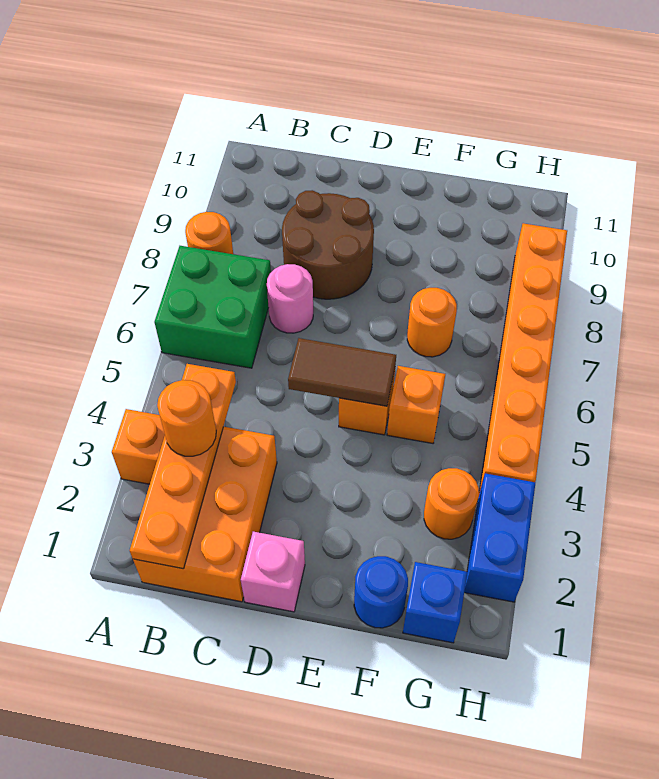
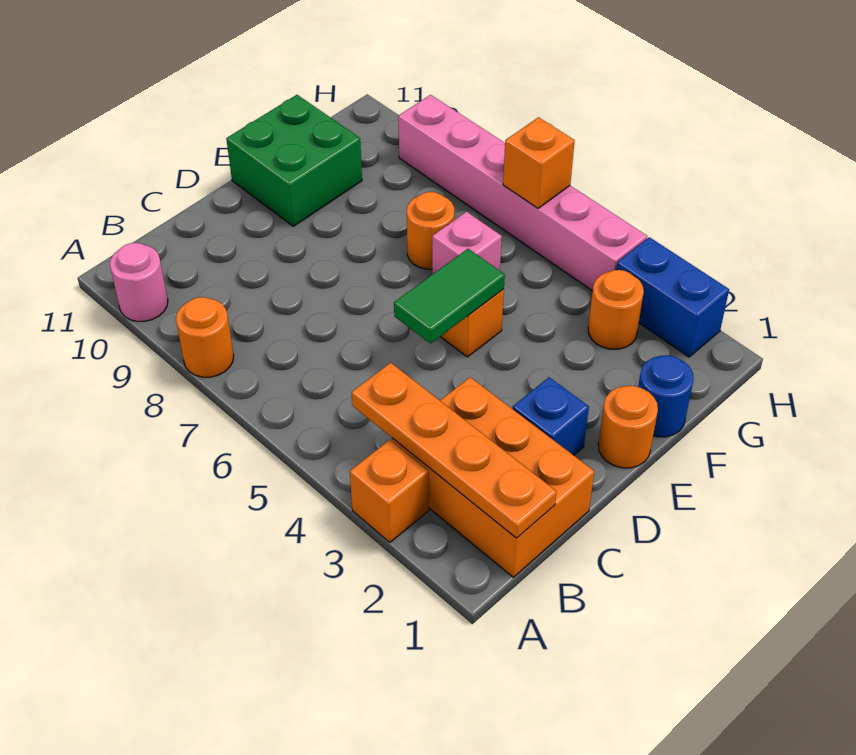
green brick A6:B7 level 1 -> green brick E10:F11 level 1
orange round brick B3 level 3 -> orange round brick E1 level 1
pink round brick C7 level 1 -> pink round brick A10 level 1
brown round brick C8:D9 level 1 -> none
pink brick D1 level 1 -> pink brick F6 level 1
brown tile D5:E5 level 2 -> green tile D5:E5 level 2
orange brick F5 level 1 -> orange brick H6 level 2
blue brick G1 level 1 -> blue brick D2 level 1
orange brick H4:H9 level 1 -> pink brick H4:H9 level 1

